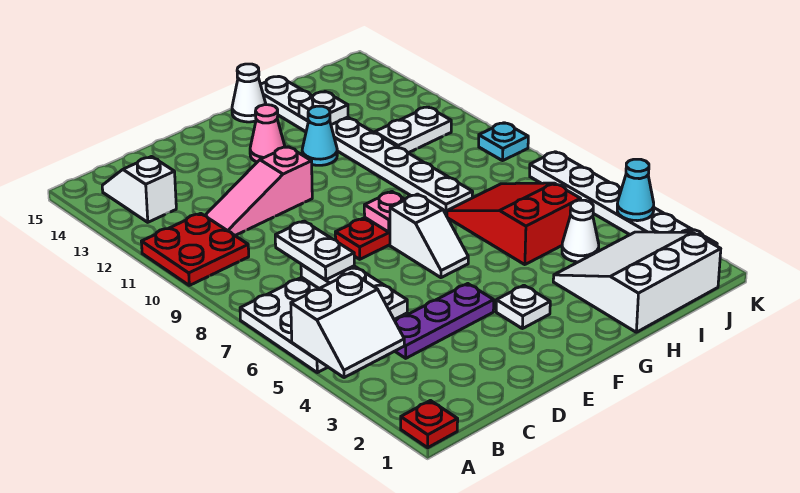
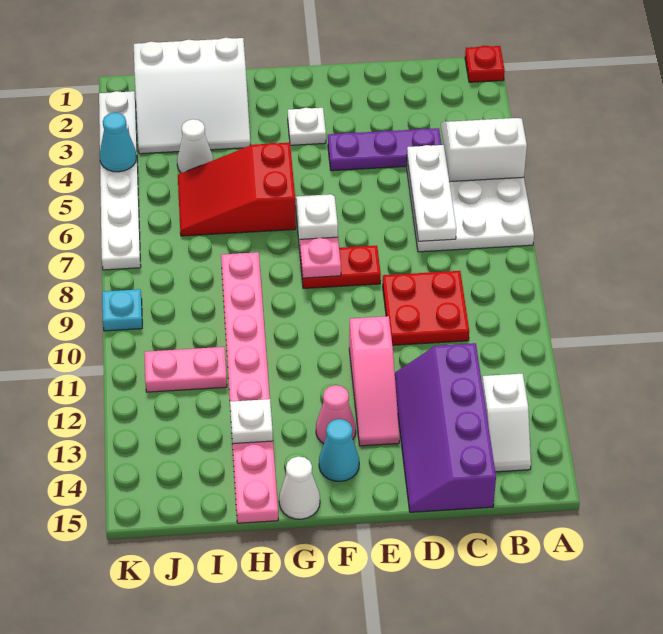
red plate A10:B11 level 1 -> red plate C9:D10 level 1
white plate C7:C8 level 3 -> none
pink slope C11:E11 level 1 top E -> pink slope E11:E13 level 1 top 11
none -> purple slope C12:D15 level 1 top C
cyan cone G12 level 1 -> cyan cone F14 level 1
red slope H5:I7 level 1 top 5 -> red slope G5:I6 level 1 top G
white plate H8:H15 level 1 -> pink plate H8:H15 level 1
white plate I11:J11 level 1 -> pink plate I11:J11 level 1

